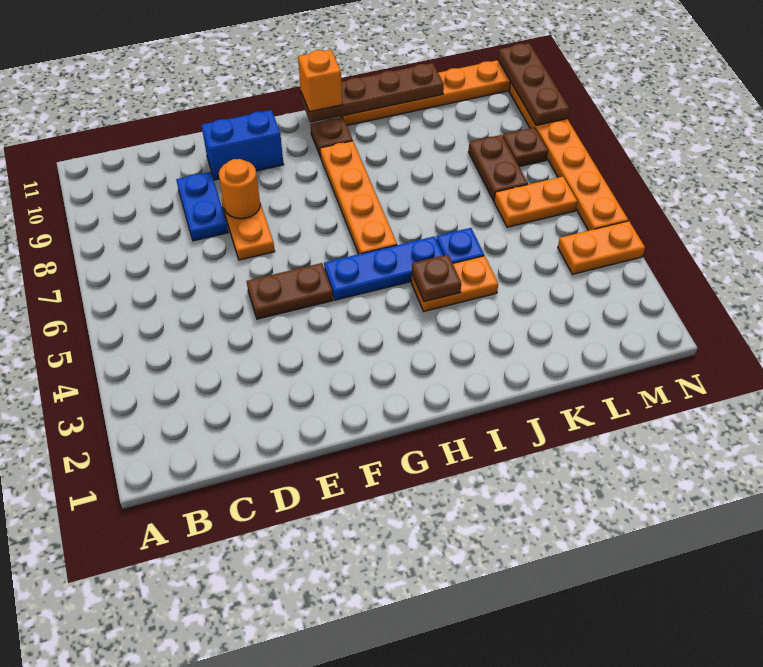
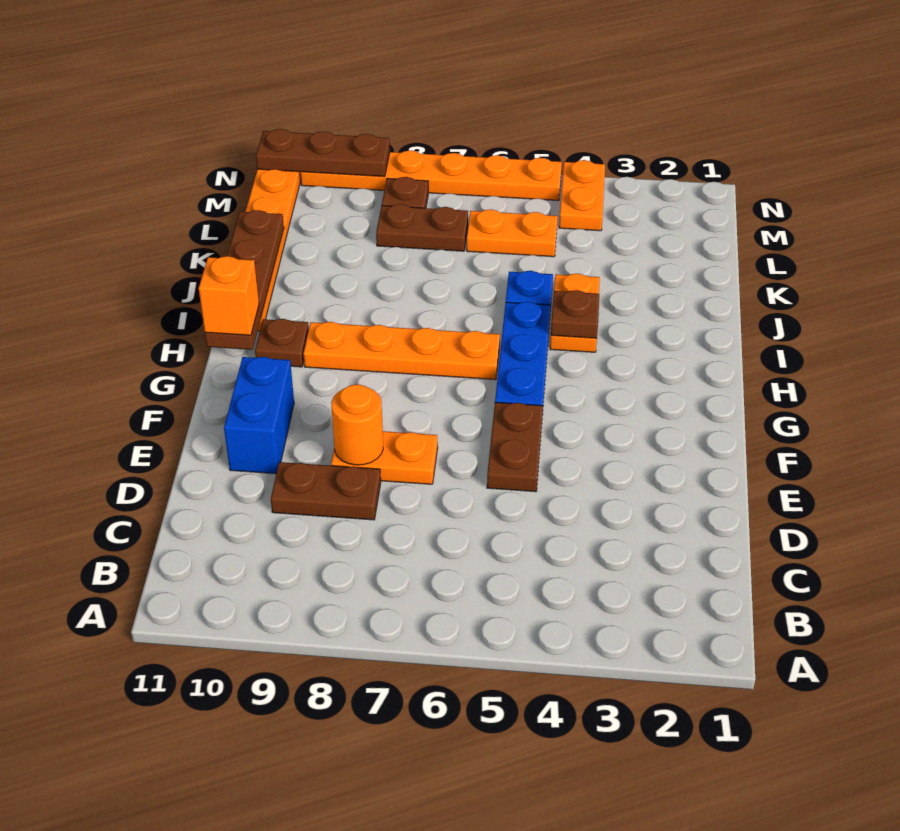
blue plate D8:D9 level 1 -> brown plate D8:D9 level 1
orange plate L6:M6 level 1 -> orange plate L5:L6 level 1

